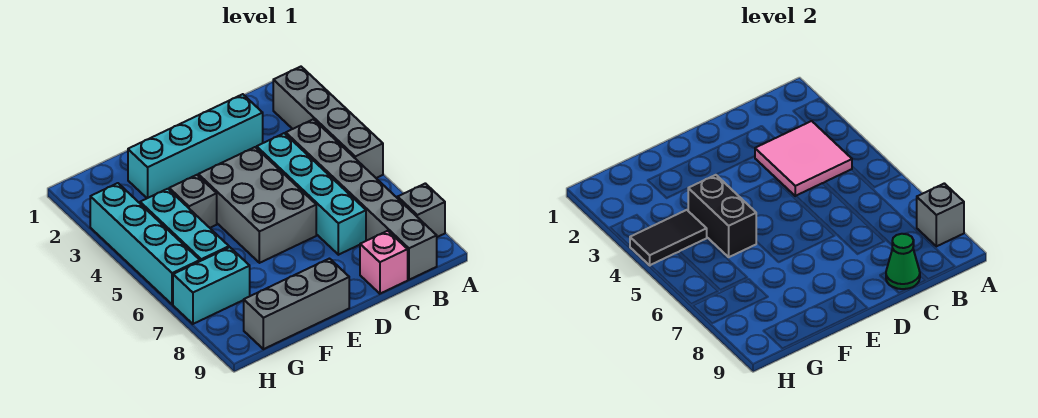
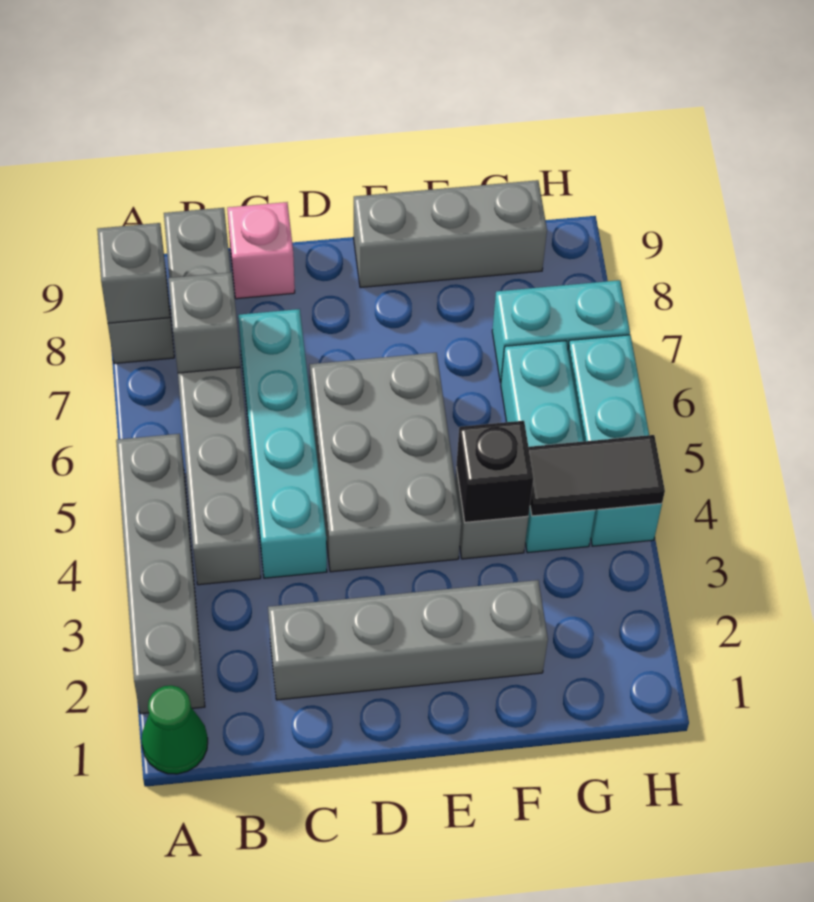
pink tile B3:C4 level 2 -> none
none -> grey brick B7 level 2
cyan brick C2:F2 level 1 -> grey brick C2:F2 level 1
green cone C9 level 2 -> green cone A1 level 1
black brick F4:F5 level 2 -> black brick F4 level 2
cyan brick H3:H6 level 1 -> cyan brick H4:H6 level 1

